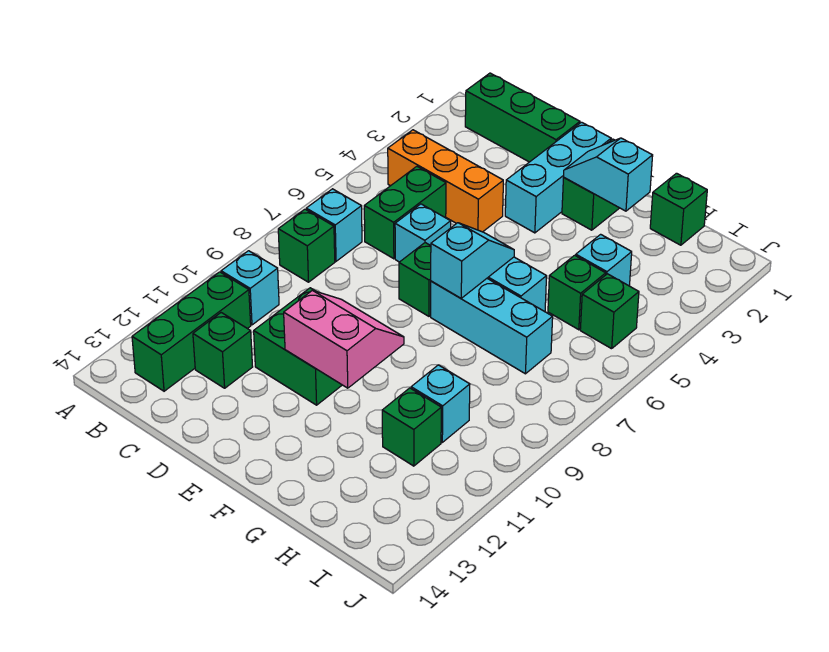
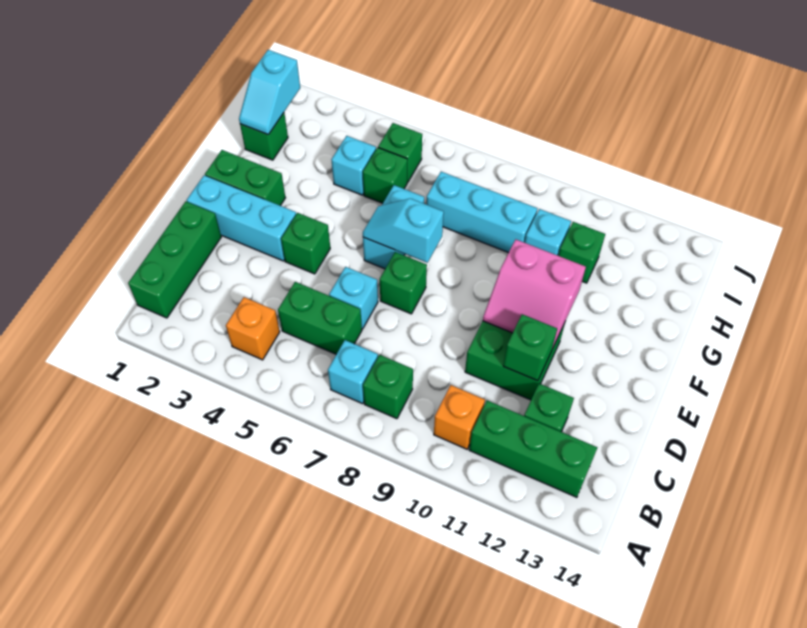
orange brick B4:D4 level 1 -> orange brick B4 level 1
cyan brick B10 level 1 -> orange brick B10 level 1
none -> green brick D11 level 2
none -> green brick E4 level 1
pink slope E10:F11 level 2 top 11 -> pink slope E10:F11 level 2 top F
cyan slope F2:G2 level 2 top G -> cyan slope H1:I1 level 2 top I
cyan brick F7:H7 level 1 -> cyan brick H7:H9 level 1

